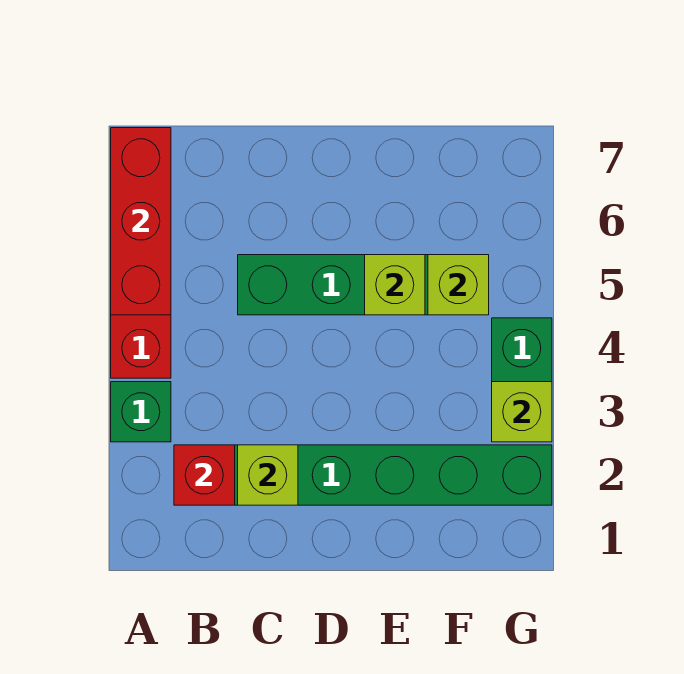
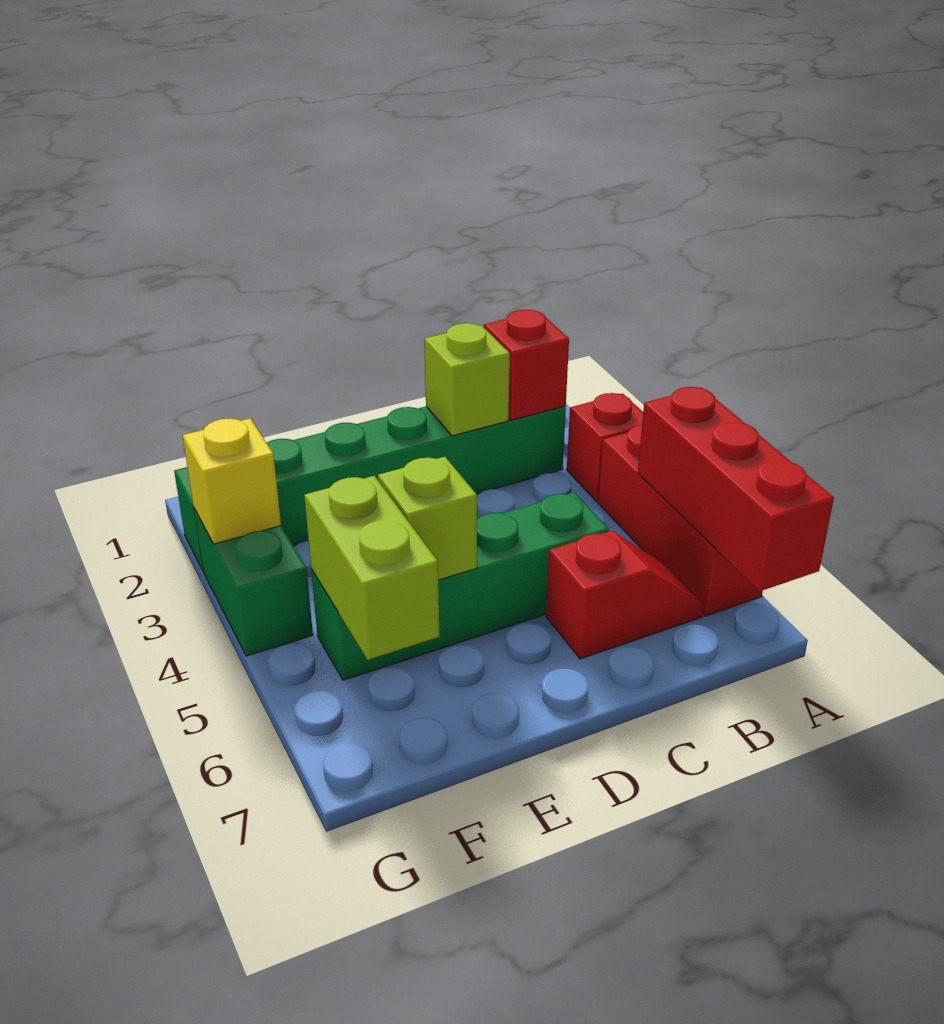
green brick A3 level 1 -> red brick A3 level 1
none -> red slope B6:C6 level 1 top C
lime brick F5 level 2 -> lime brick F5:F6 level 2
lime brick G3 level 2 -> yellow brick G3 level 2

